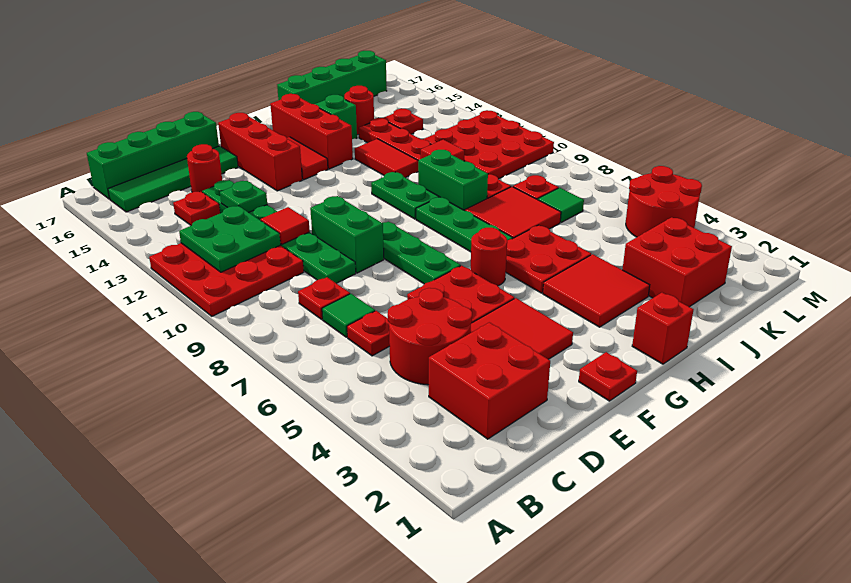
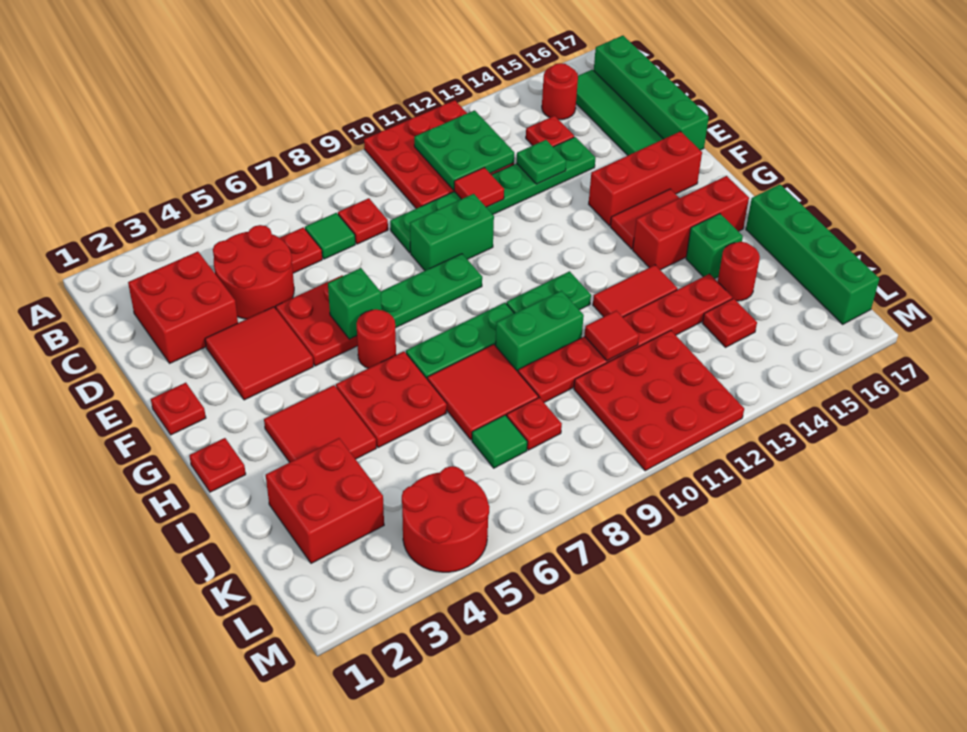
red round brick D15 level 1 -> red round brick B15 level 1
none -> green brick F6 level 2
red brick H1 level 1 -> red plate H1 level 1

